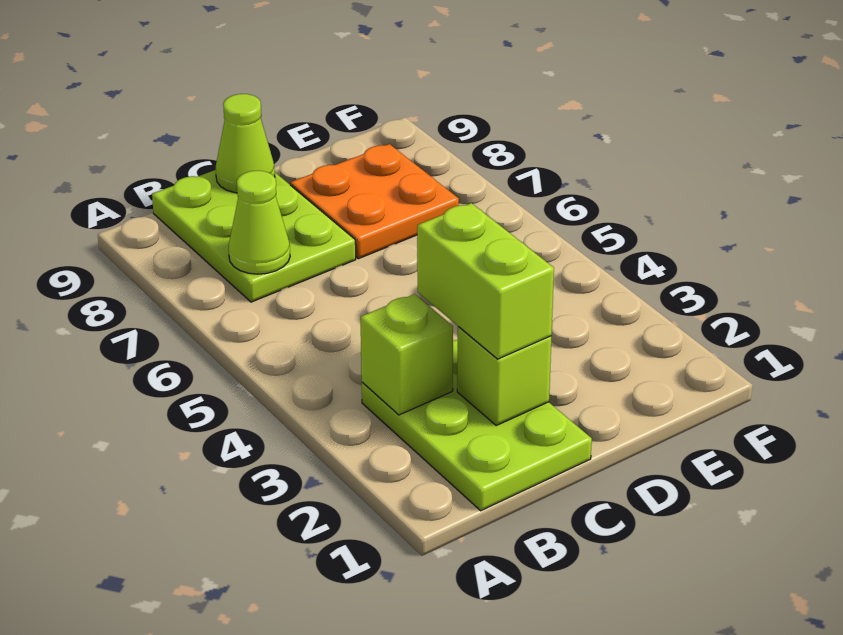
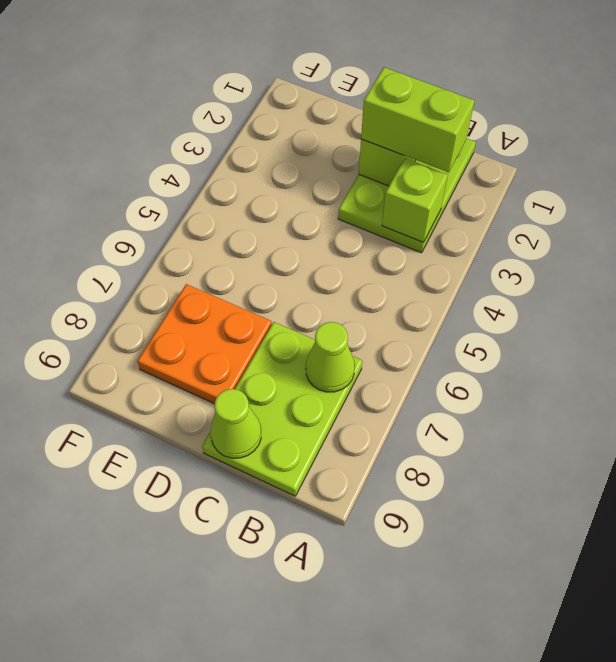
lime brick C2:C3 level 3 -> lime brick B2:C2 level 3

